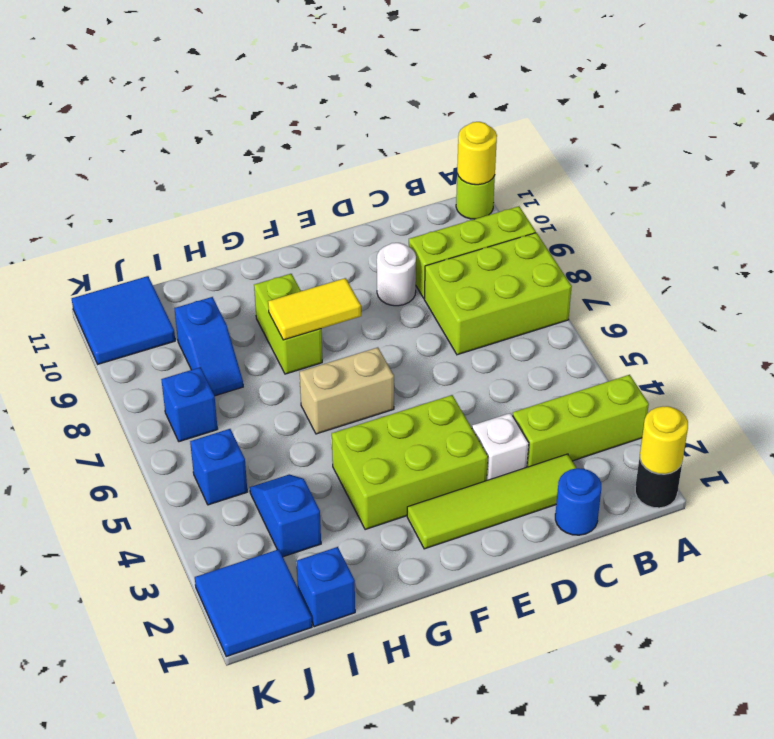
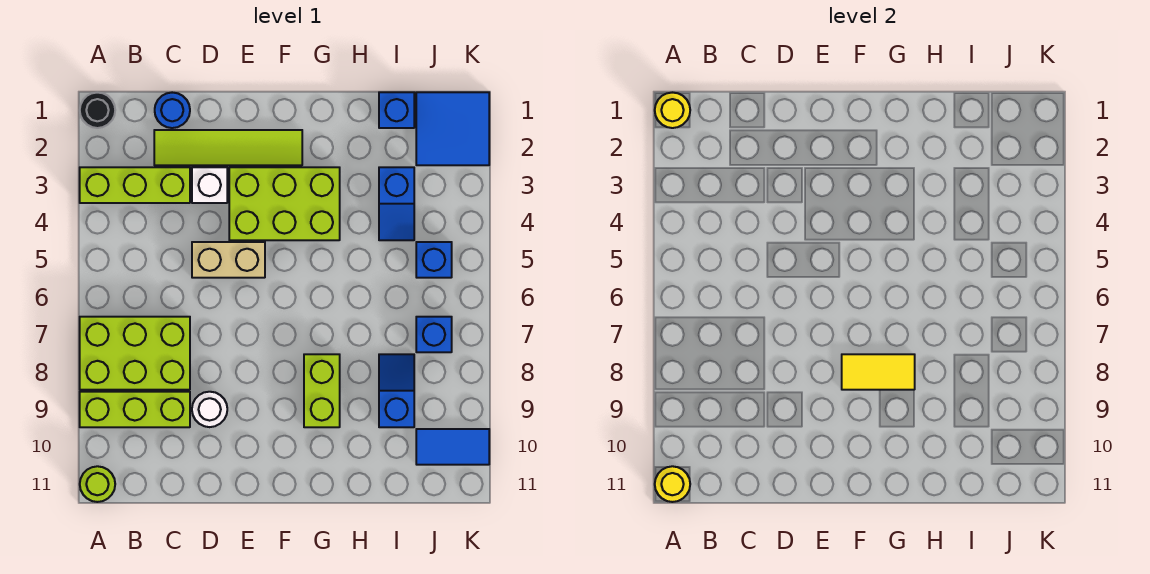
tan brick F6:G6 level 1 -> tan brick D5:E5 level 1
blue tile J10:K11 level 1 -> blue tile J10:K10 level 1

